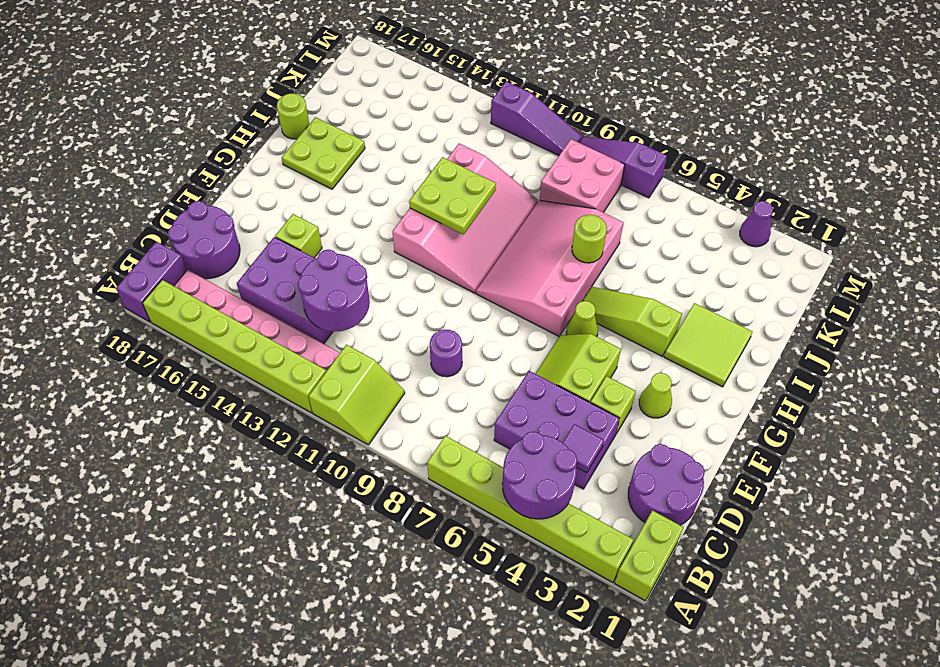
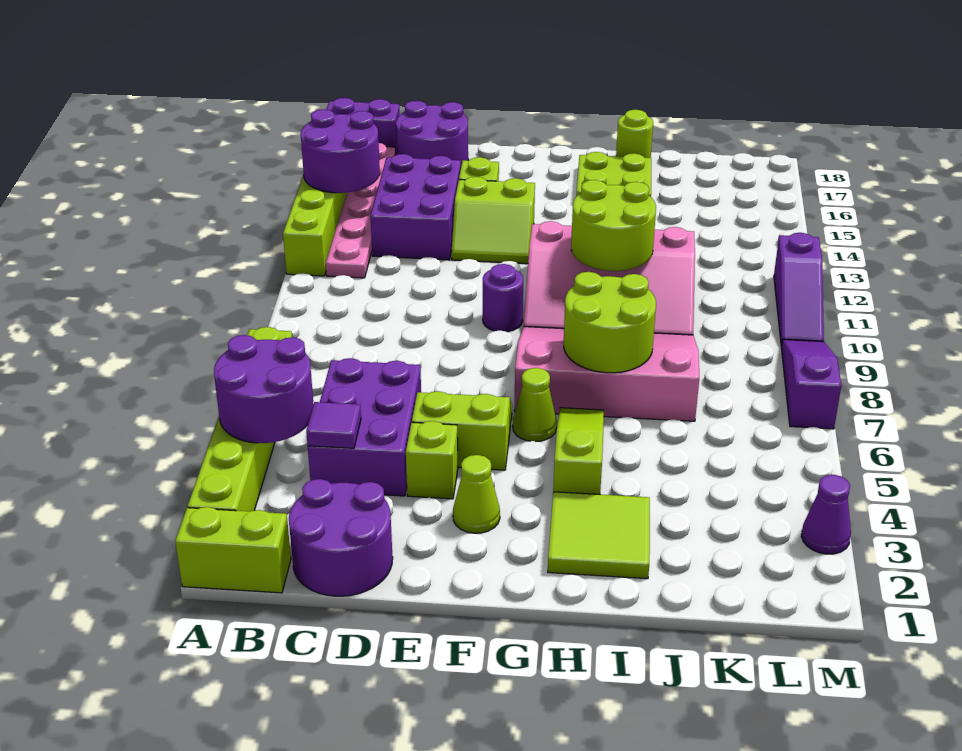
lime slope A10:B11 level 1 top 11 -> lime slope E13:F14 level 1 top 14
purple round brick C12:D13 level 2 -> purple round brick A14:B15 level 2
purple round brick D9 level 1 -> purple round brick F10 level 1
lime plate H11:I12 level 2 -> lime round brick H11:I12 level 2
lime round brick I7 level 2 -> lime round brick H7:I8 level 2
pink brick K8:L9 level 1 -> none

